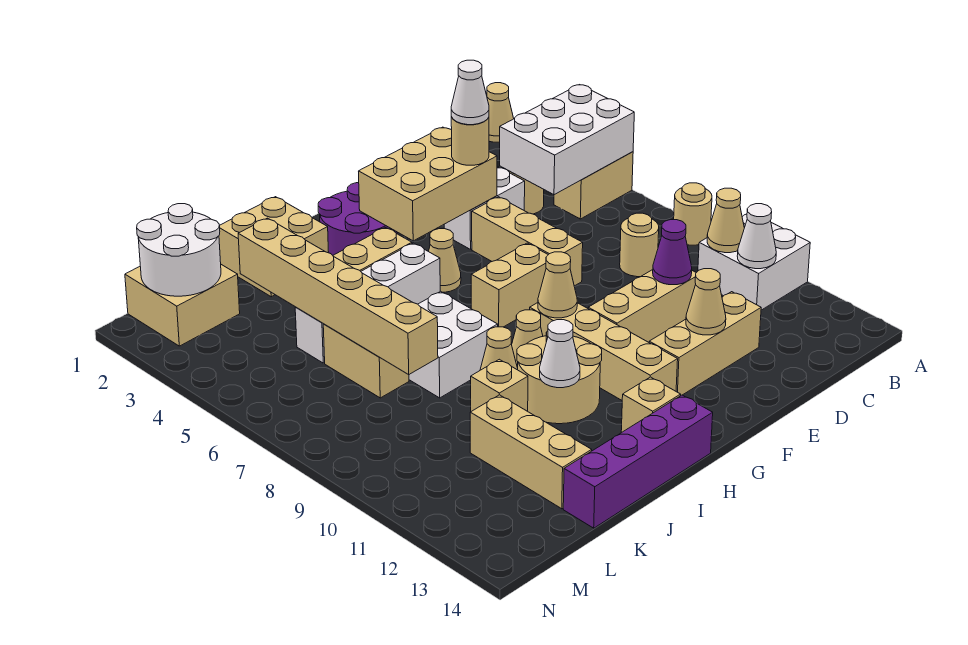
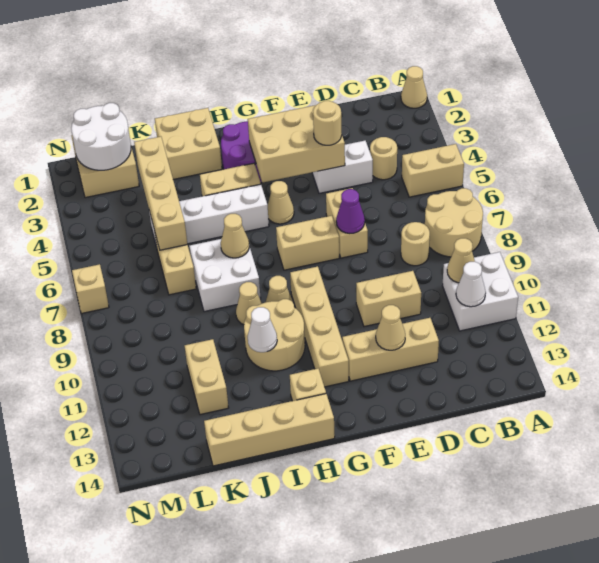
white brick A4:C5 level 2 -> none
tan round brick A8 level 1 -> tan round brick A7:B8 level 1
tan brick D10:F10 level 1 -> tan brick D10:E10 level 1
purple cone D10 level 2 -> purple cone E7 level 2
white cone E4 level 4 -> none
tan brick E5:E7 level 1 -> tan brick E6:E7 level 1
tan cone G9 level 2 -> tan cone I7 level 2
purple brick H14:K14 level 1 -> tan brick H14:K14 level 1
tan brick J10 level 1 -> tan brick N7 level 1
tan brick K3:K8 level 2 -> tan brick K3:K6 level 2
tan brick K11:K13 level 1 -> tan brick K11:K12 level 1

